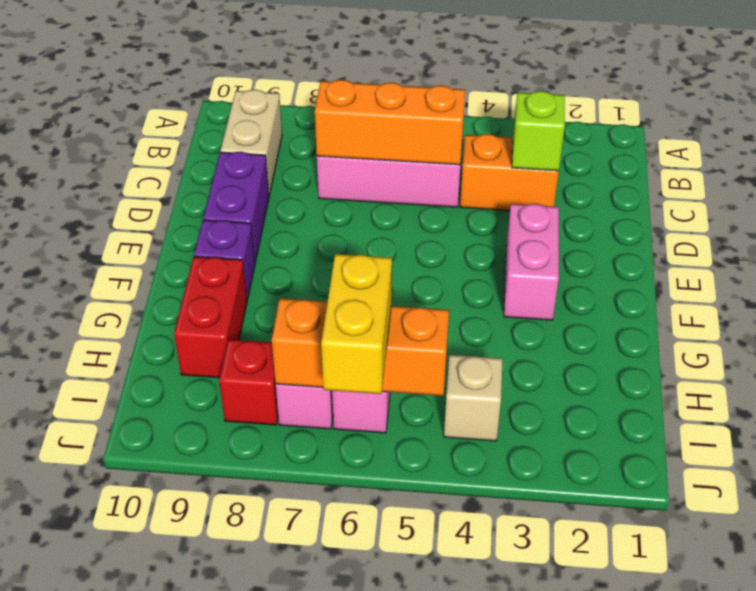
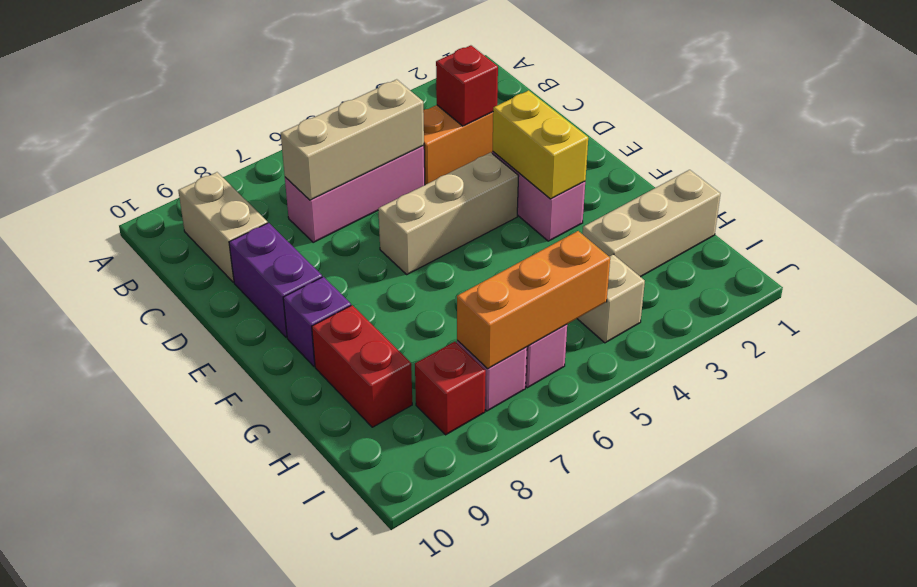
lime brick C3 level 2 -> red brick C3 level 2
orange brick C5:C7 level 2 -> tan brick C5:C7 level 2
none -> tan brick E4:E6 level 1
none -> tan brick H1:H3 level 1
yellow brick I6:J6 level 3 -> yellow brick E3:F3 level 2

